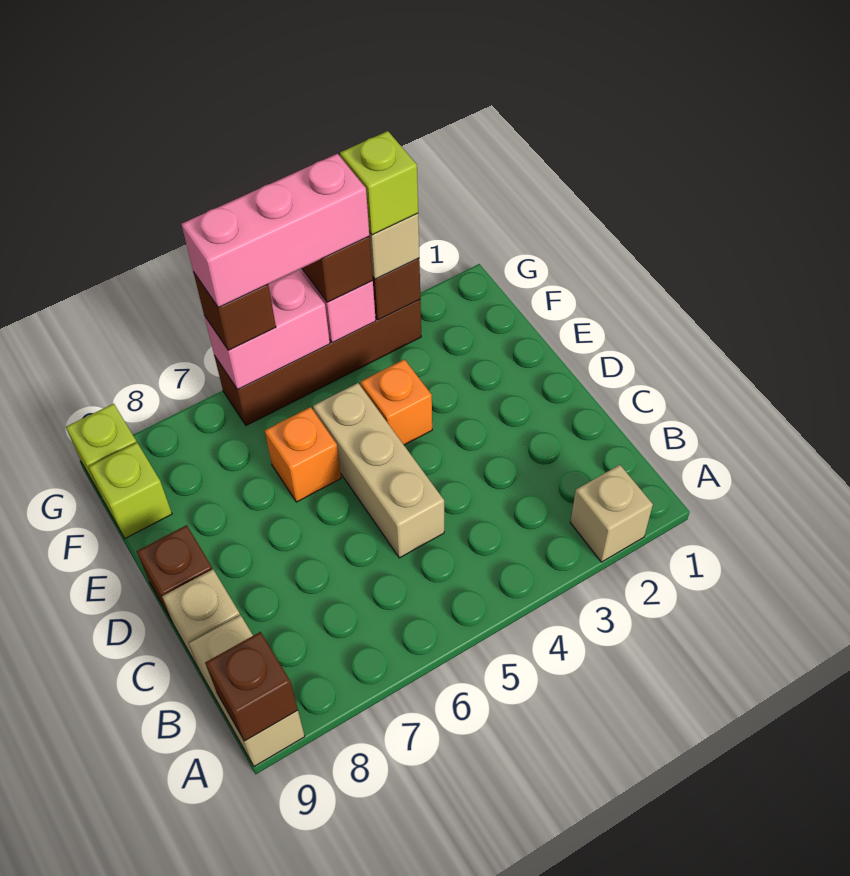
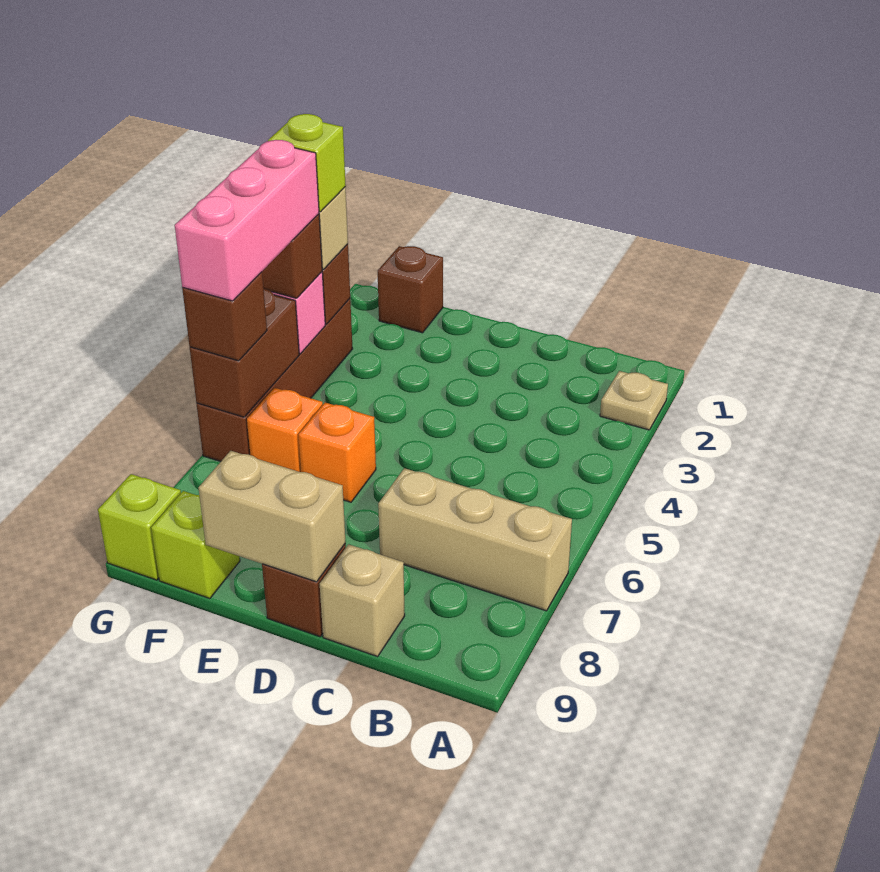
tan brick A2 level 1 -> tan plate A2 level 1
tan brick A9:B9 level 1 -> tan brick D9:E9 level 2
brown brick A9 level 2 -> brown brick F1 level 1
tan brick C5:E5 level 1 -> tan brick A7:C7 level 1
orange brick E4 level 1 -> orange brick F6 level 1
pink brick G5:G6 level 2 -> brown brick G5:G6 level 2

